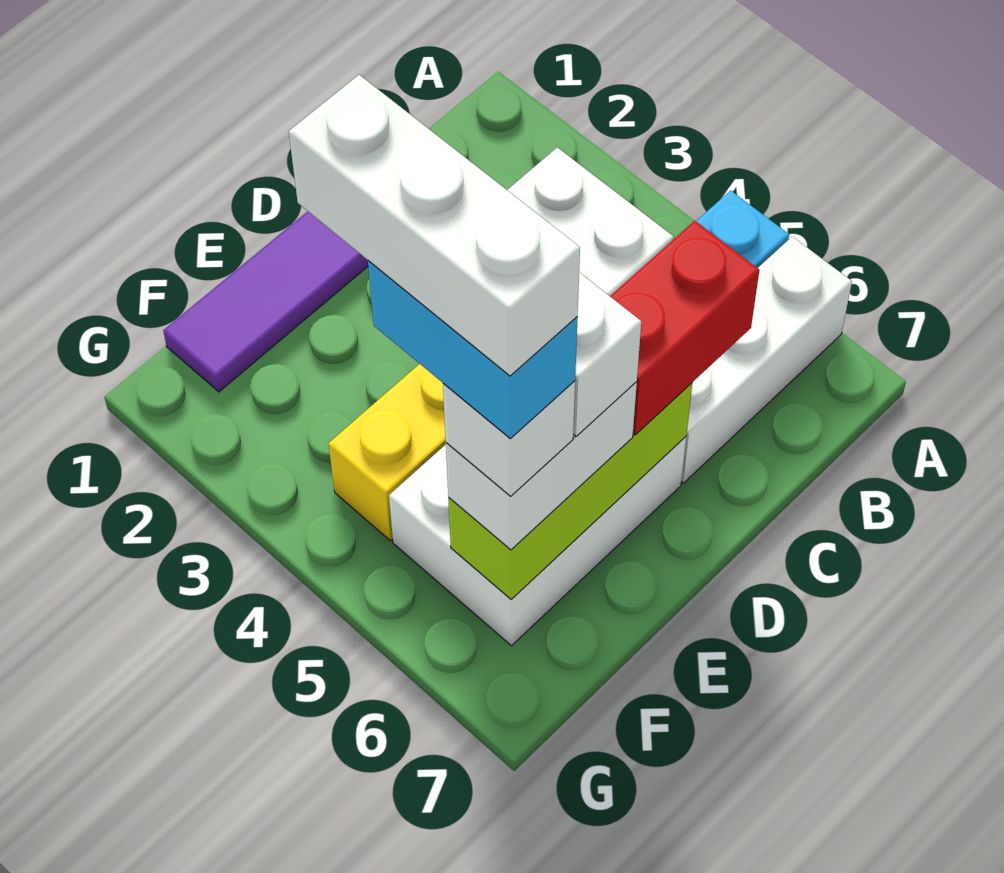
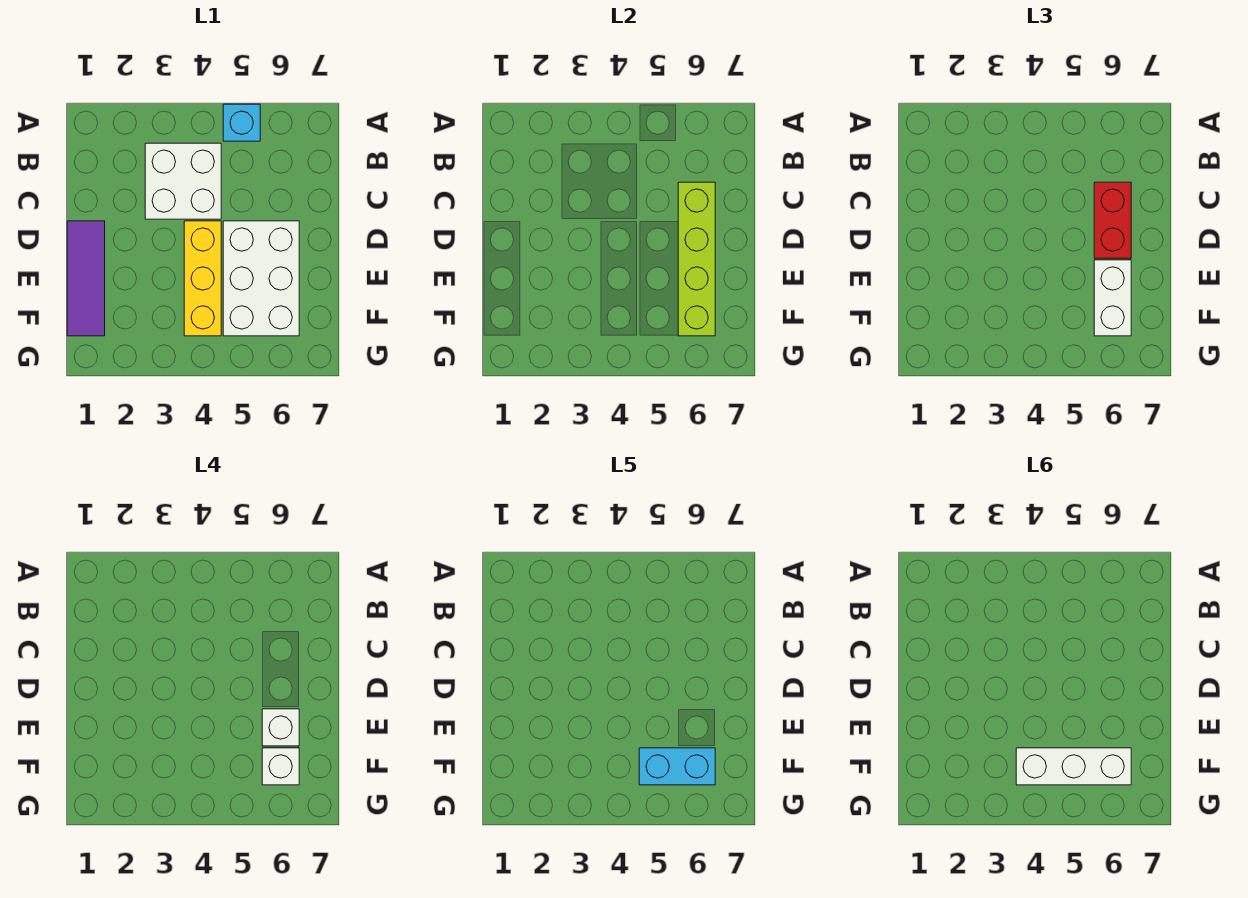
white brick A6:C6 level 1 -> none
lime brick D6:F6 level 2 -> lime brick C6:F6 level 2

